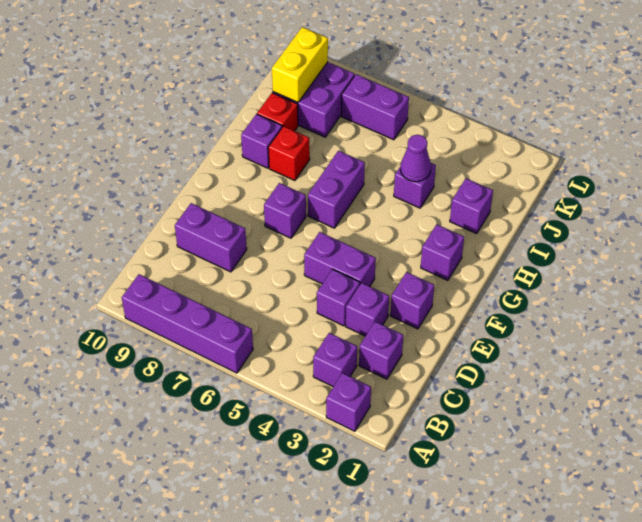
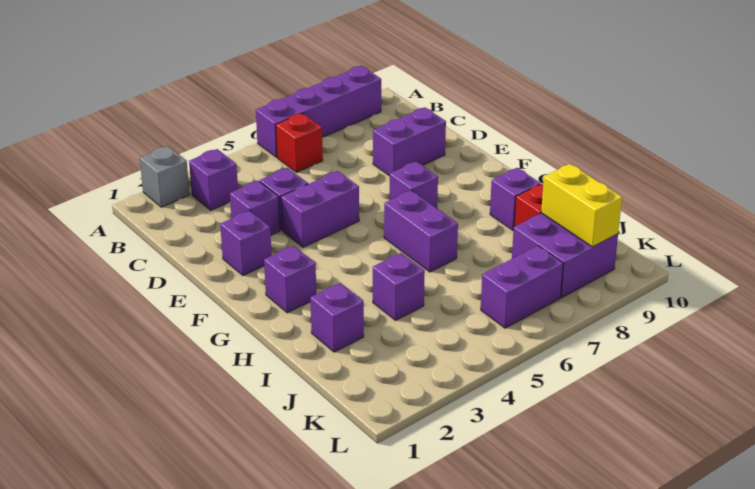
purple brick A2 level 1 -> grey brick A2 level 1
purple brick C2 level 1 -> none
red brick H8 level 1 -> red brick B6 level 1
purple cone I4 level 2 -> none

